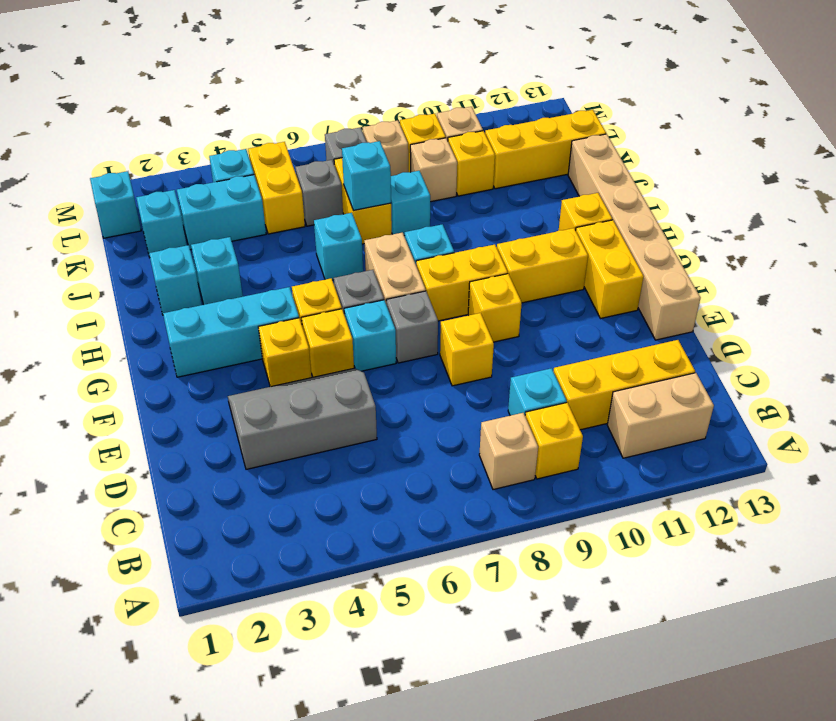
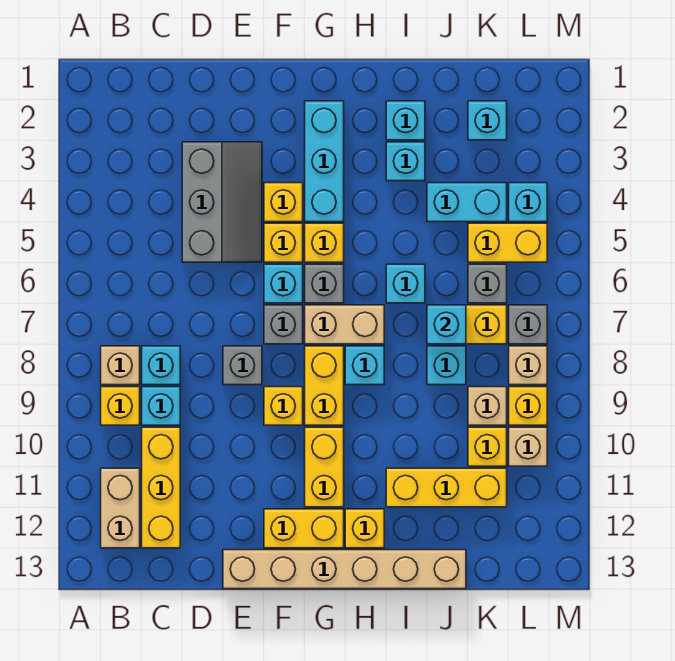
yellow brick E8 level 1 -> grey brick E8 level 1
cyan brick K3:K4 level 1 -> cyan brick J4:K4 level 1
yellow brick K11:K13 level 1 -> yellow brick I11:K11 level 1
cyan brick L1 level 1 -> cyan brick C8 level 1

